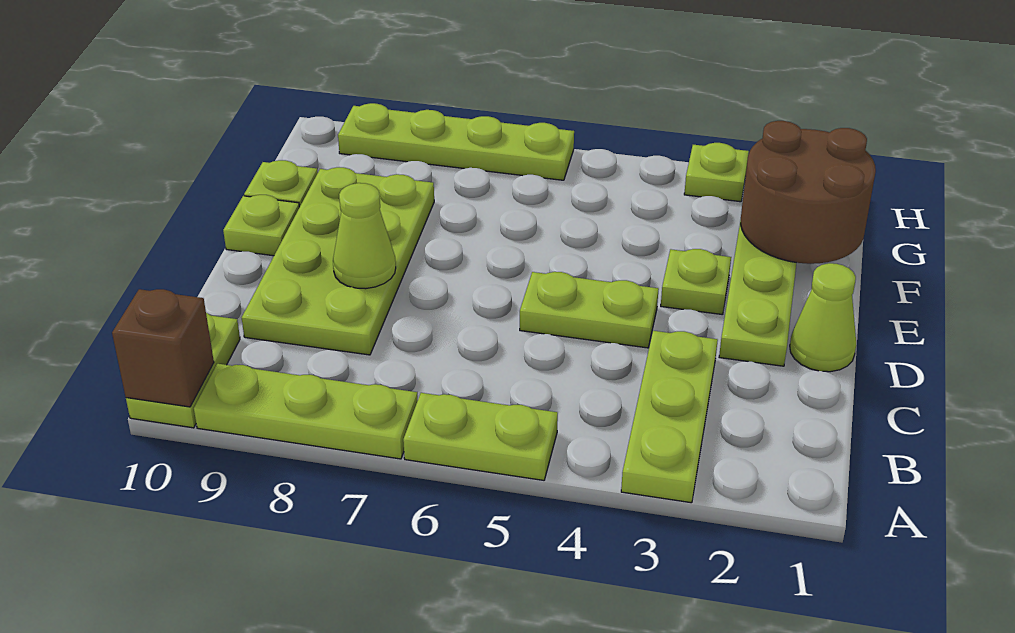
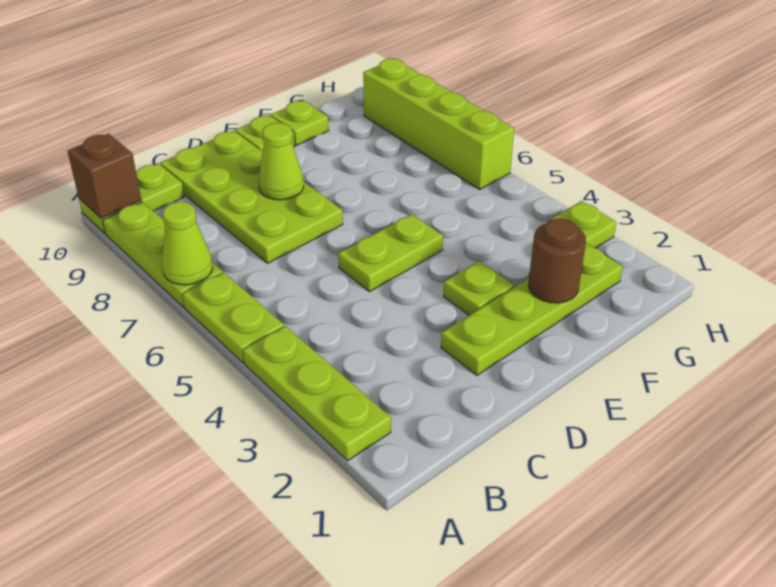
lime plate A3:C3 level 1 -> lime plate A2:A4 level 1
lime plate C8:F9 level 1 -> lime plate C7:D10 level 1
lime cone D1 level 1 -> lime cone A7 level 2
lime plate D4:D5 level 1 -> lime plate D5:E5 level 1
brown round brick F1:G2 level 2 -> brown round brick F2 level 2
lime plate H6:H9 level 1 -> lime brick H6:H9 level 1

